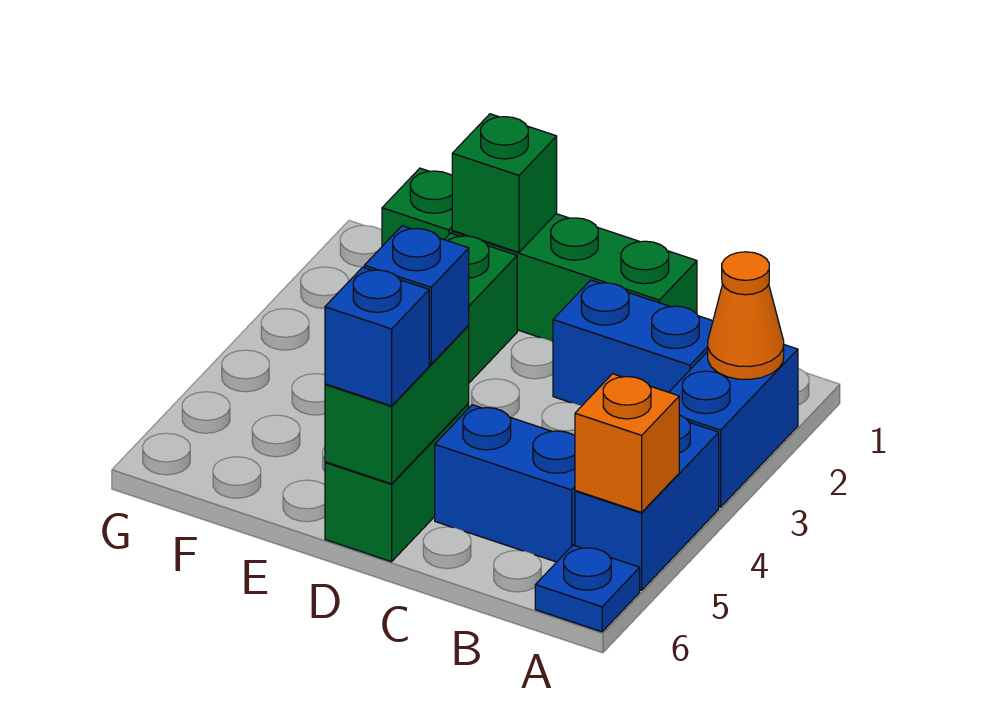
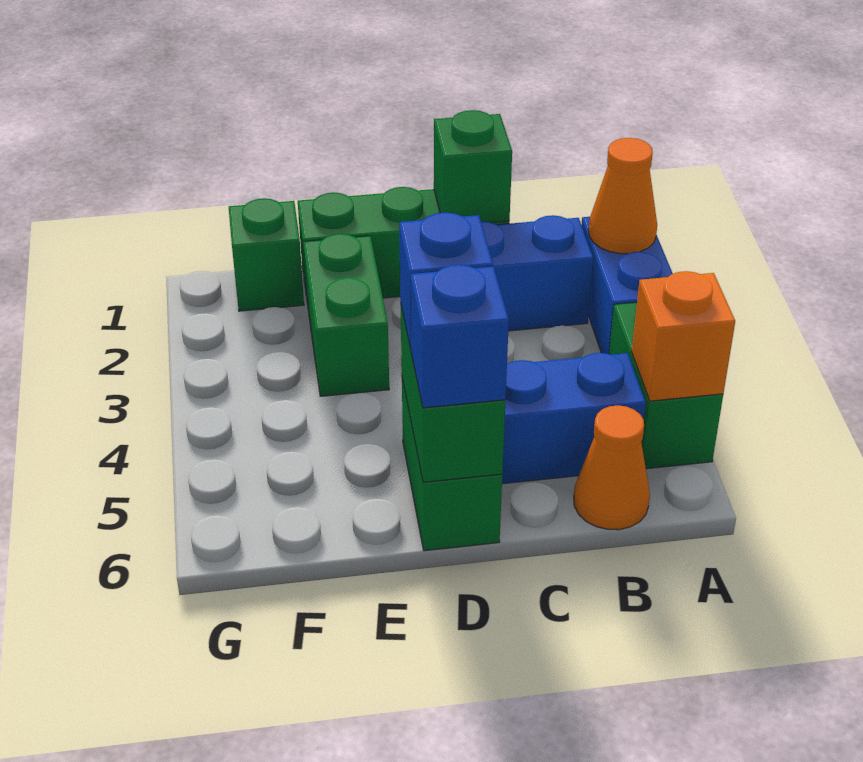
blue brick A4:A5 level 1 -> green brick A4:A5 level 1
blue plate A6 level 1 -> none
none -> orange cone B6 level 1
green brick E1 level 2 -> green brick C1 level 2

